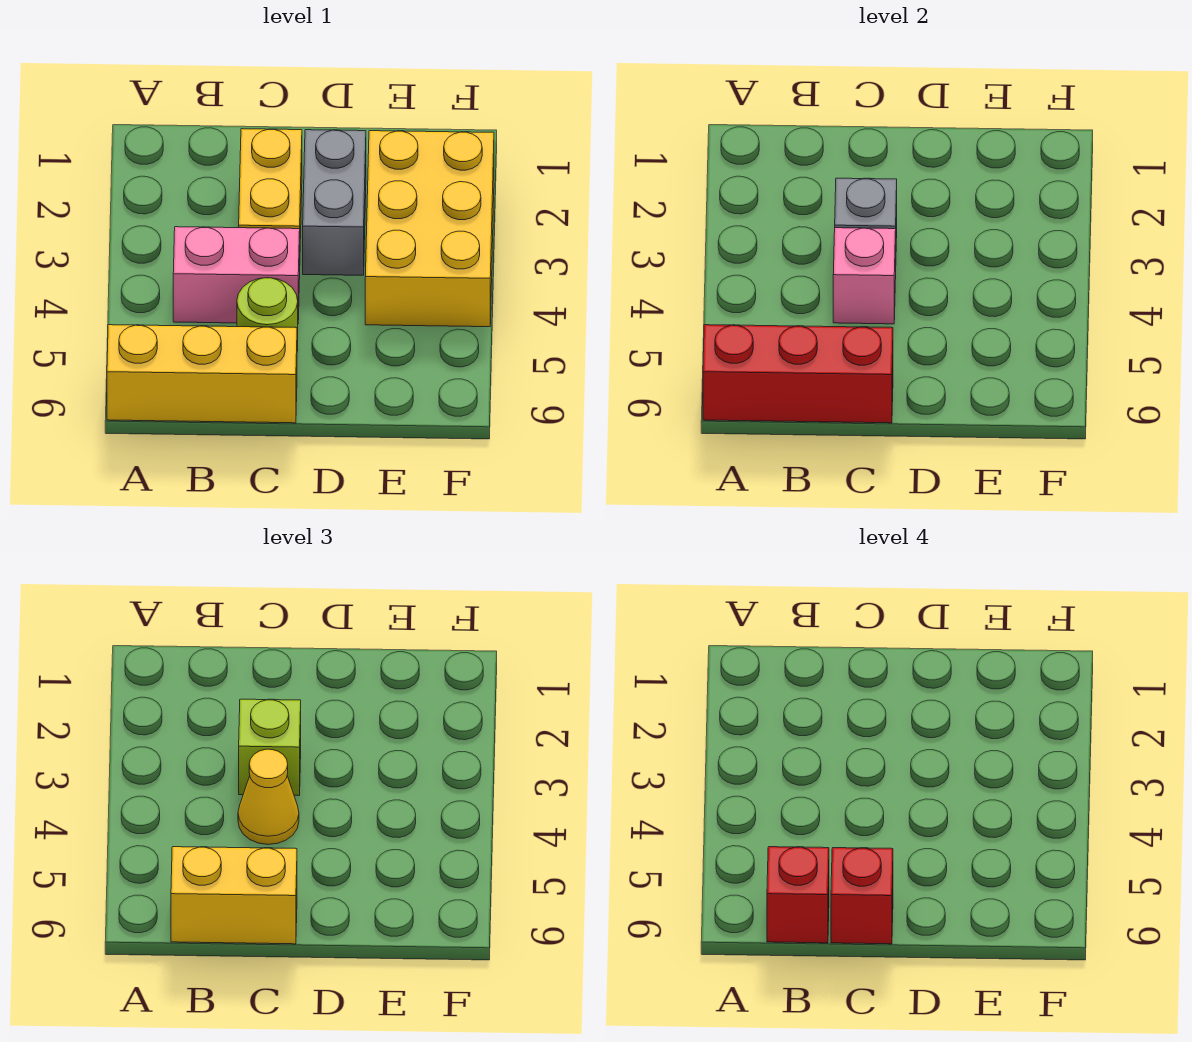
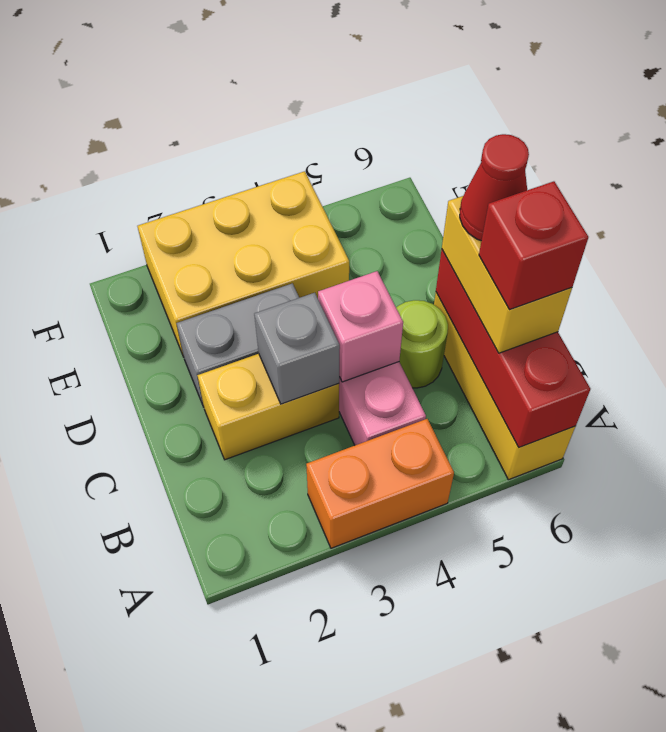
none -> orange brick A3:A4 level 1
lime brick C3 level 3 -> none
yellow cone C4 level 3 -> none
red brick C6 level 4 -> red cone C6 level 4

